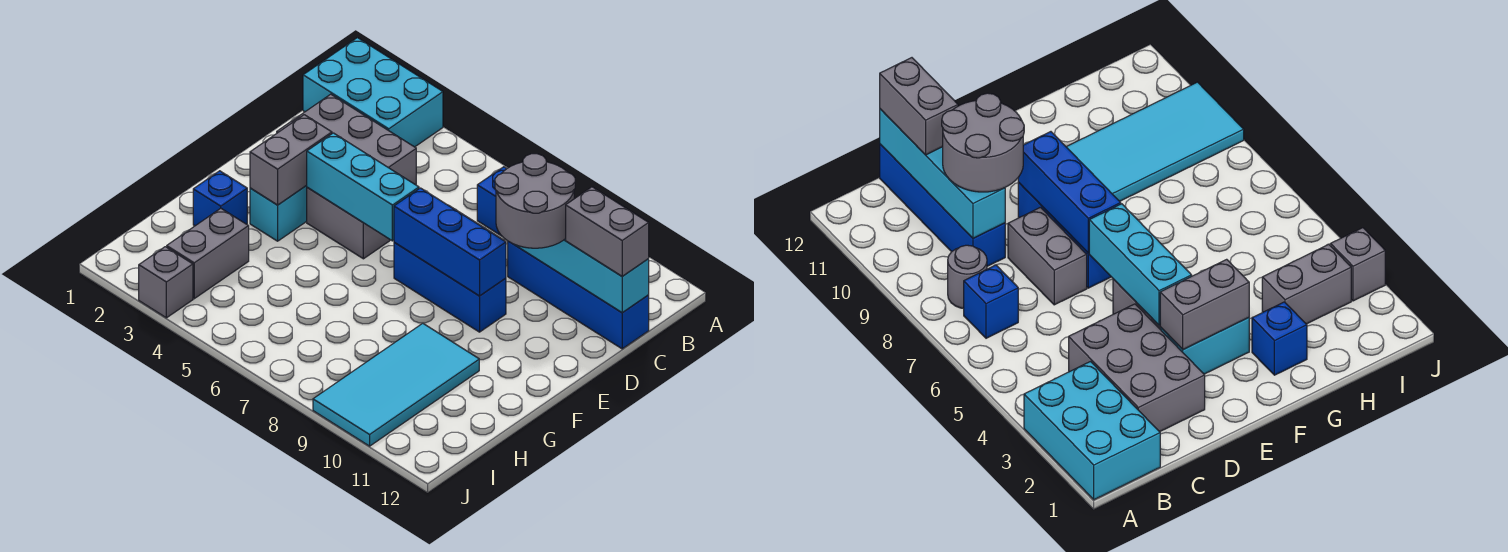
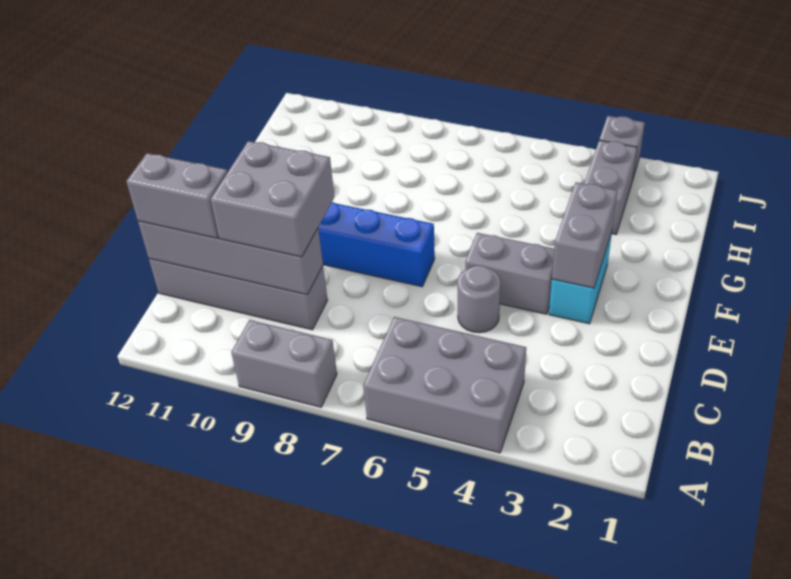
cyan brick A1:B3 level 1 -> none
blue brick B7 level 1 -> none
grey round brick B8 level 1 -> grey round brick D5 level 1
grey brick C2:D4 level 1 -> grey brick A4:B6 level 1
blue brick C9:C12 level 1 -> grey brick C9:C12 level 1
cyan brick C9:C12 level 2 -> grey brick C9:C12 level 2
grey round brick C9:D10 level 3 -> grey brick C9:D10 level 3
grey brick D7:D8 level 1 -> grey brick A8:A9 level 1
cyan brick E4:E6 level 2 -> none
blue brick E7:E9 level 2 -> none
blue brick G2 level 1 -> none
cyan tile G9:J10 level 1 -> none

